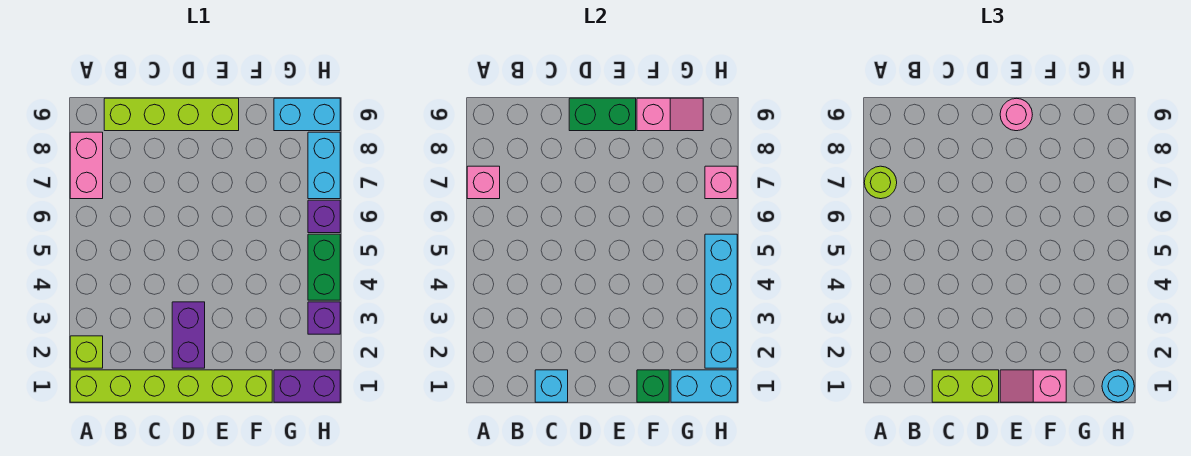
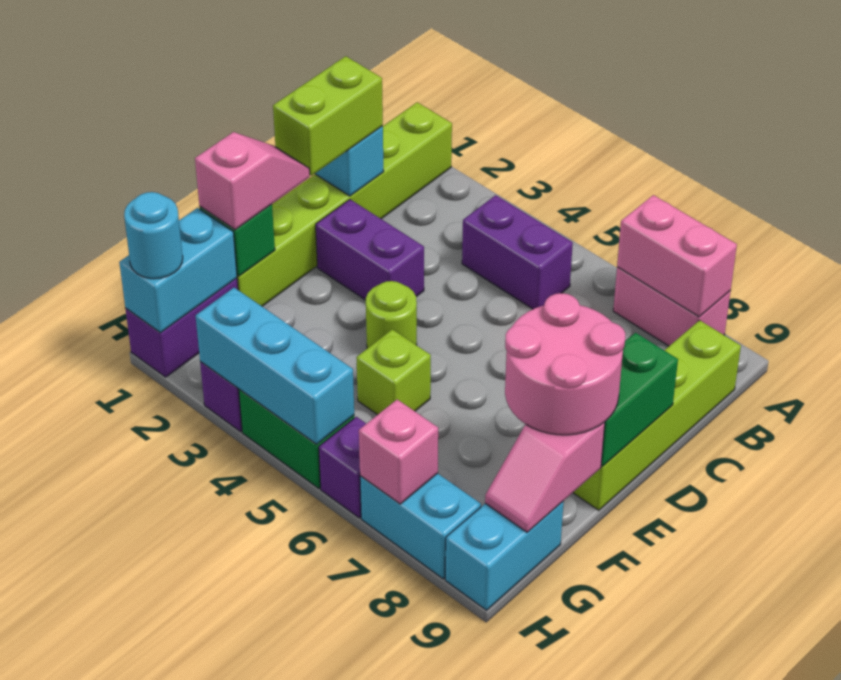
lime brick A2 level 1 -> lime brick F5 level 1
pink brick A7 level 2 -> pink brick A7:A8 level 2
lime round brick A7 level 3 -> lime round brick E4 level 1
none -> purple brick B4:B5 level 1
pink round brick E9 level 3 -> pink round brick E8:F9 level 3
cyan brick H2:H5 level 2 -> cyan brick H3:H5 level 2

